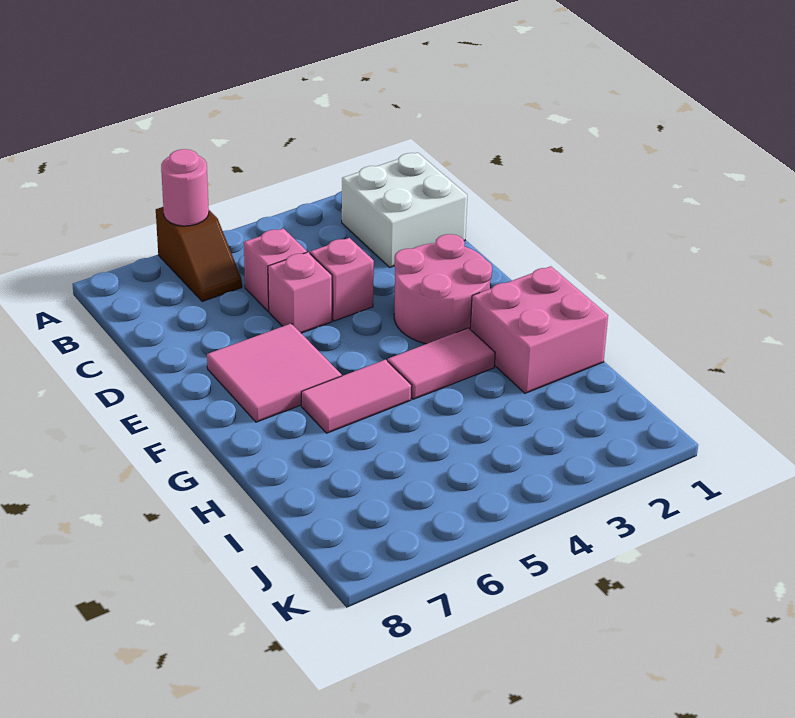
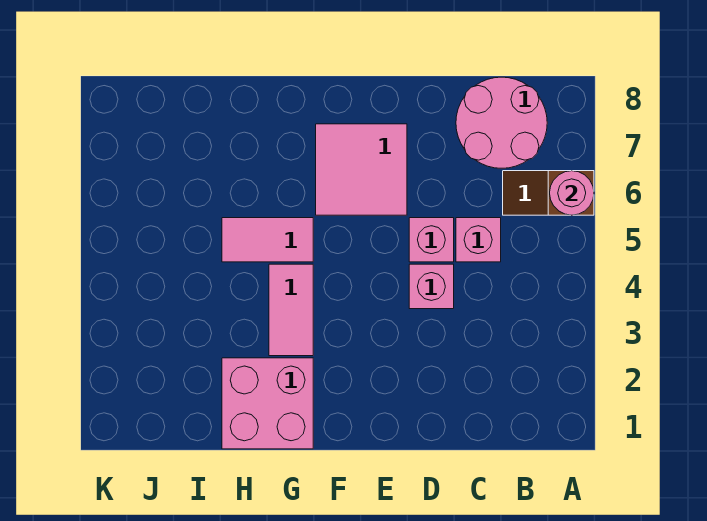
white brick B1:C2 level 1 -> none
pink round brick E2:F3 level 1 -> pink round brick B7:C8 level 1
pink tile G5:G6 level 1 -> pink tile G5:H5 level 1

